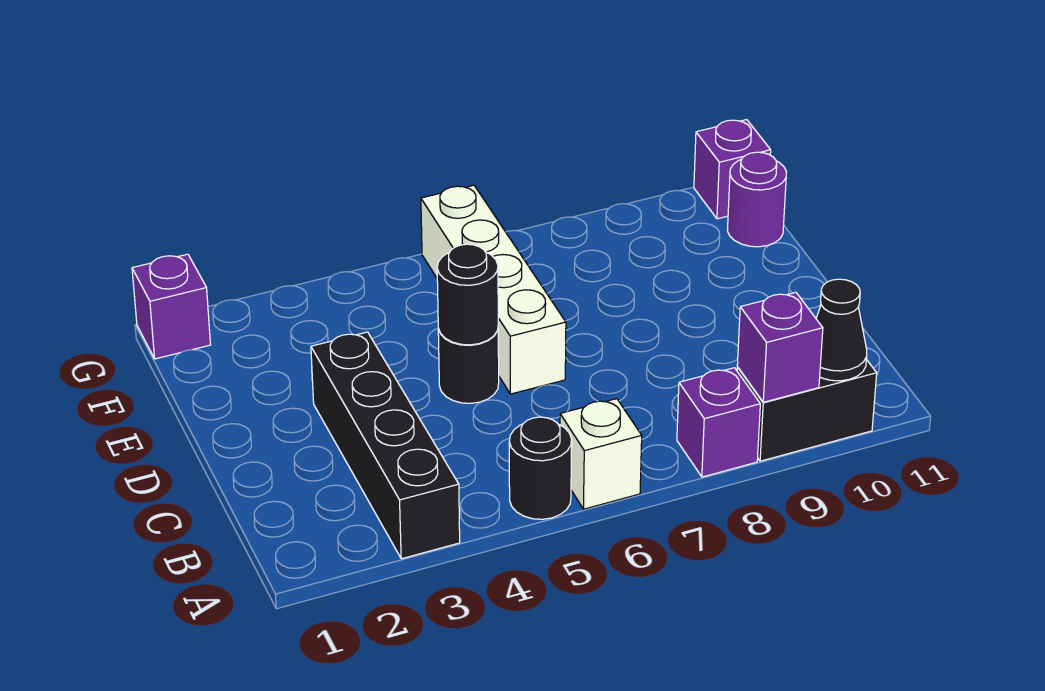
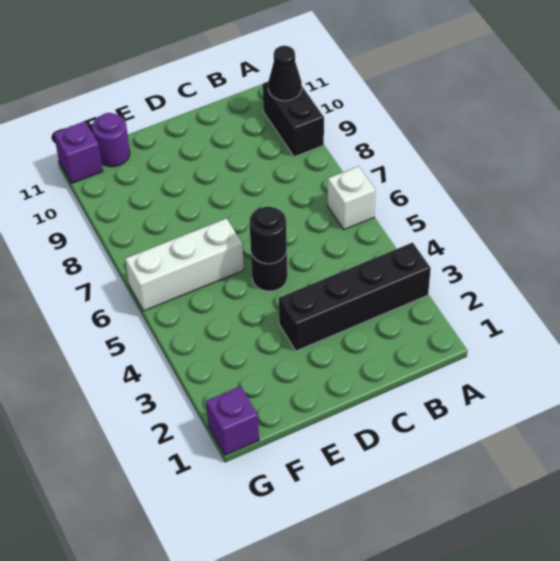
black round brick A5 level 1 -> none
purple brick A8 level 1 -> none
purple brick A9 level 2 -> none
white brick D6:G6 level 1 -> white brick E6:G6 level 1

